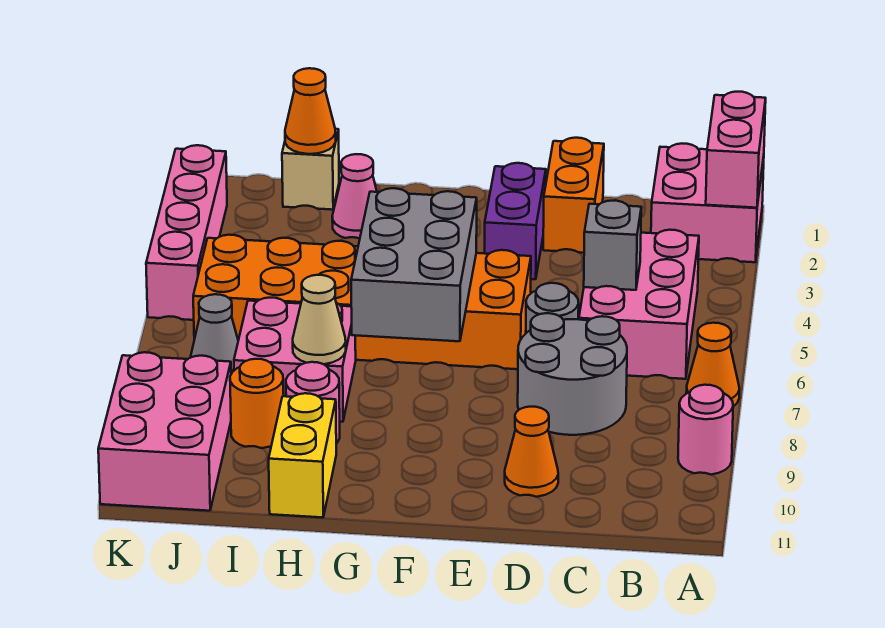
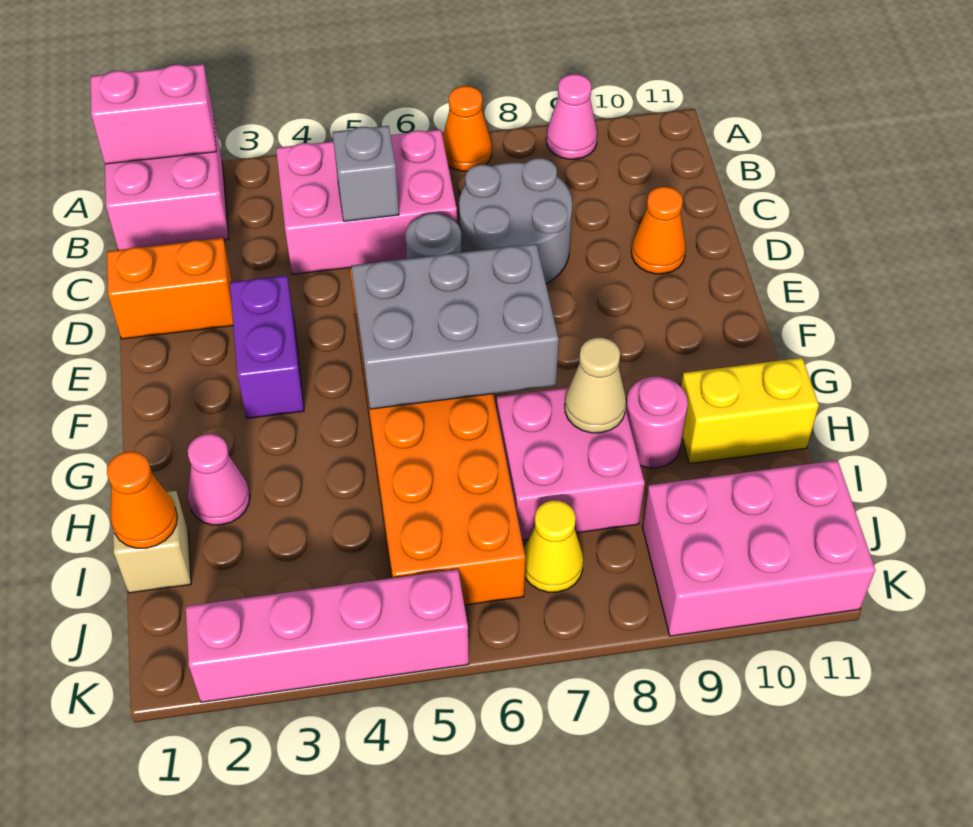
pink round brick A9 level 1 -> pink cone A9 level 1
purple brick E2:E3 level 1 -> purple brick E3:F3 level 1
orange round brick I9 level 1 -> none
grey cone J7 level 1 -> yellow cone J7 level 1

